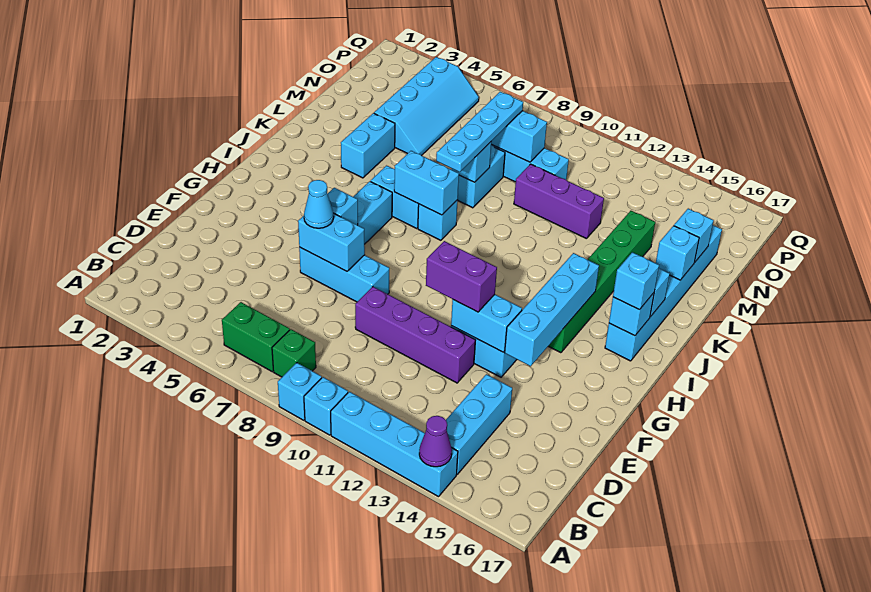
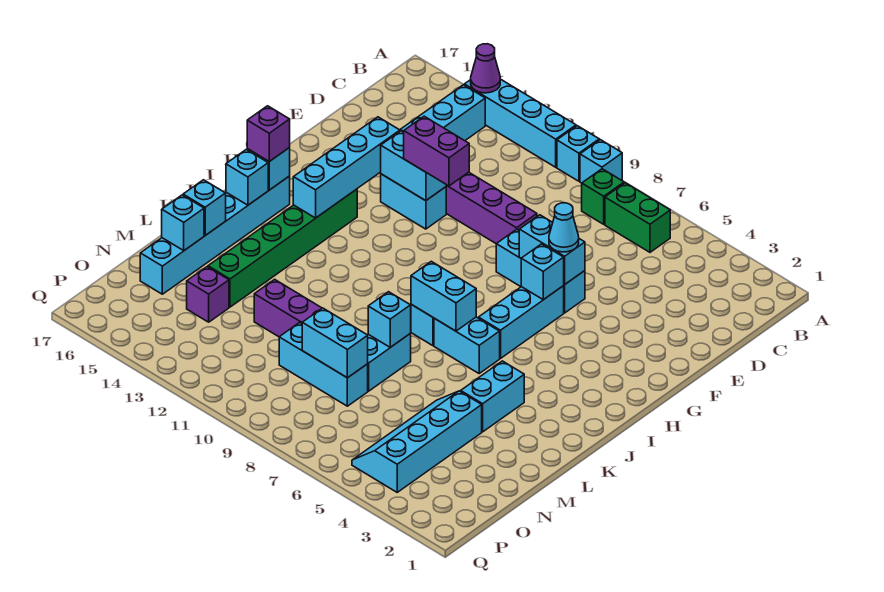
cyan brick I16 level 3 -> purple brick I16 level 3
cyan plate K8:N8 level 3 -> none
none -> purple brick N14 level 1

